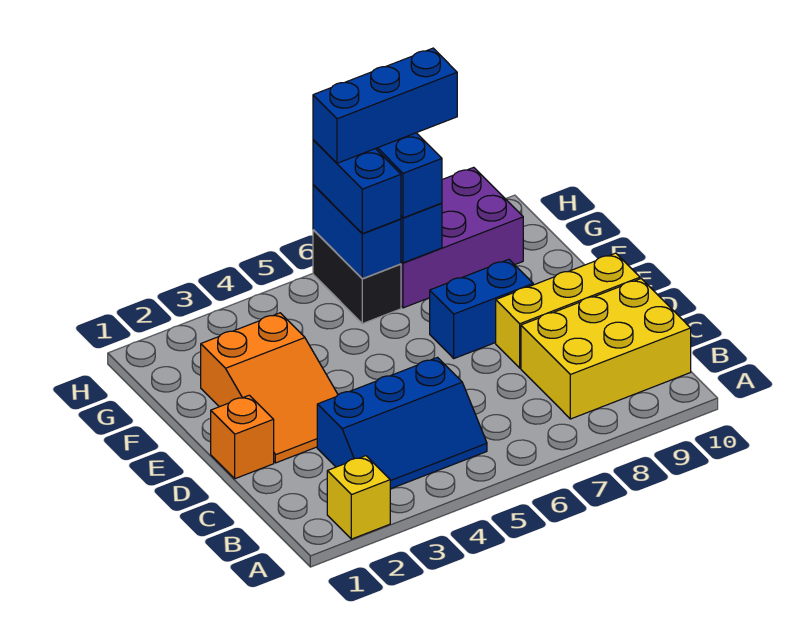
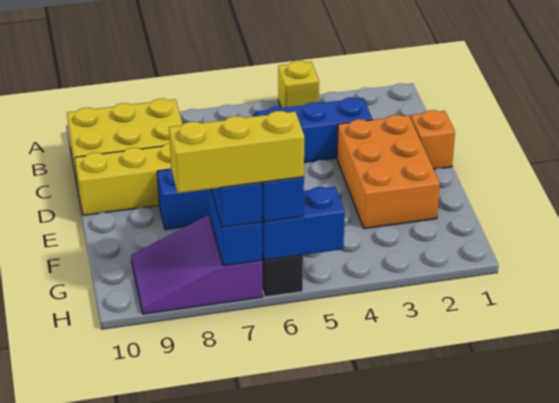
yellow brick A2 level 1 -> yellow brick A4 level 1
orange slope D2:F3 level 1 top F -> orange brick D2:F3 level 1
blue brick G6:H6 level 2 -> blue brick H5:H6 level 2
purple brick G7:H9 level 1 -> purple slope G7:H9 level 1 top 7
blue brick H6:H8 level 4 -> yellow brick H6:H8 level 4

